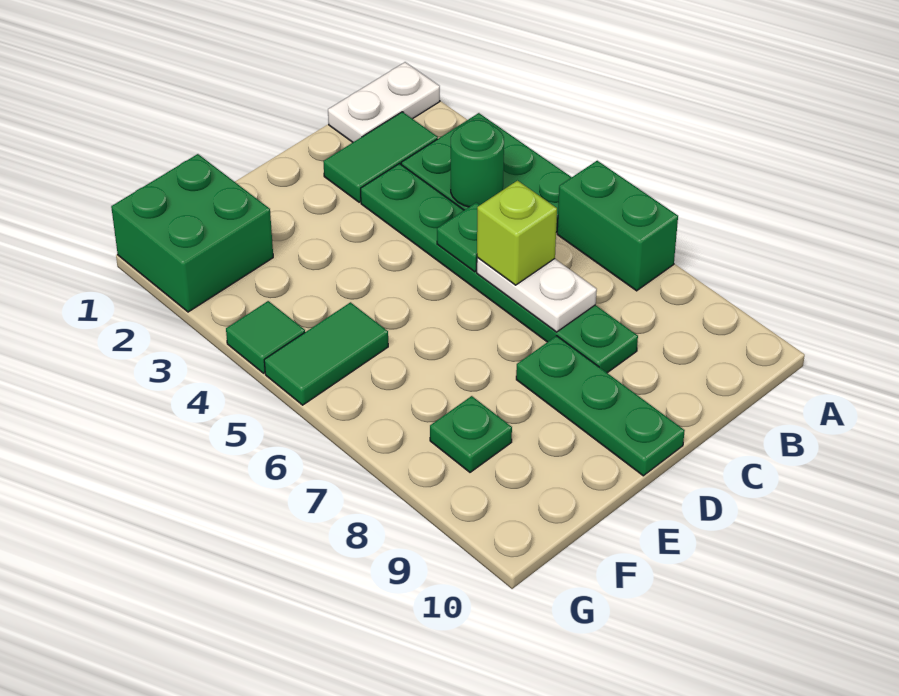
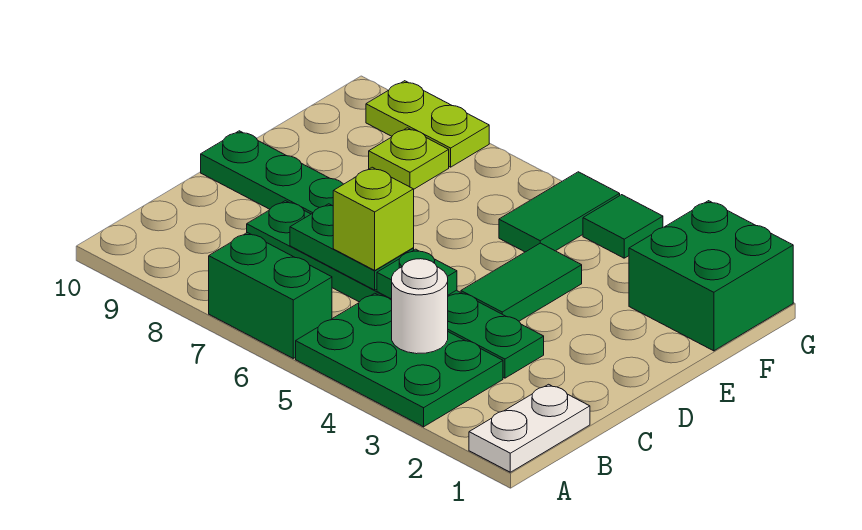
green tile B2:C2 level 1 -> green tile D4:E4 level 1
green round brick B4 level 2 -> white round brick B4 level 2
white plate C6:C7 level 2 -> green plate C6:C7 level 2
green plate F8 level 1 -> lime plate F8 level 1
none -> lime plate G8:G9 level 1

